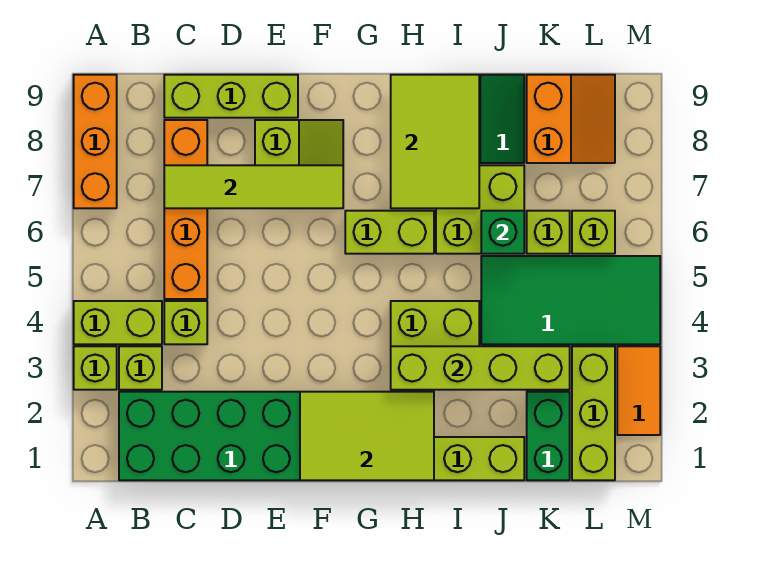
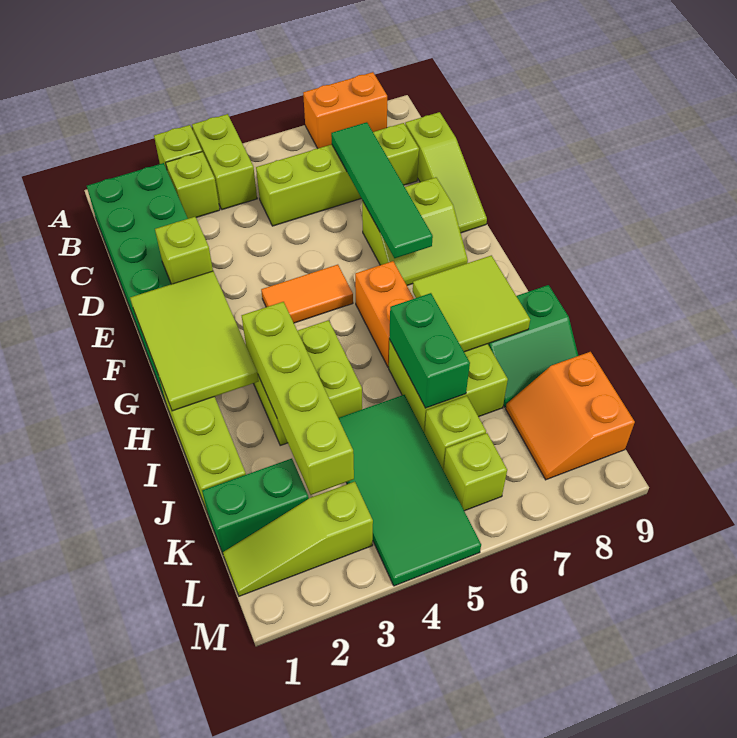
orange brick A7:A9 level 1 -> orange brick A7:A8 level 1
lime brick C4 level 1 -> lime brick E2 level 2
orange brick C5:C8 level 1 -> lime brick C5:C8 level 1
lime tile C7:F7 level 2 -> green tile C7:F7 level 2
lime brick C9:E9 level 1 -> lime slope C9:E9 level 1 top C
lime brick G6:H6 level 1 -> orange brick G6:H6 level 1
lime tile H7:I9 level 2 -> lime tile H7:I8 level 2
green brick J6 level 2 -> green brick I6:J6 level 2
orange slope K8:L9 level 1 top K -> orange slope K8:L9 level 1 top 9
lime brick L1:L3 level 1 -> lime slope L1:L3 level 1 top 3
orange tile M2:M3 level 1 -> orange tile F4:F5 level 1

